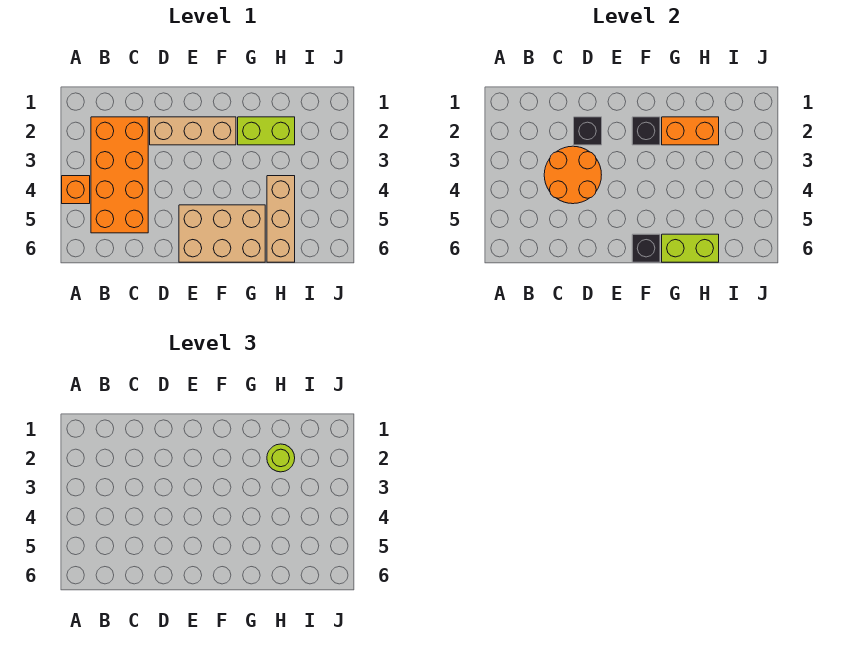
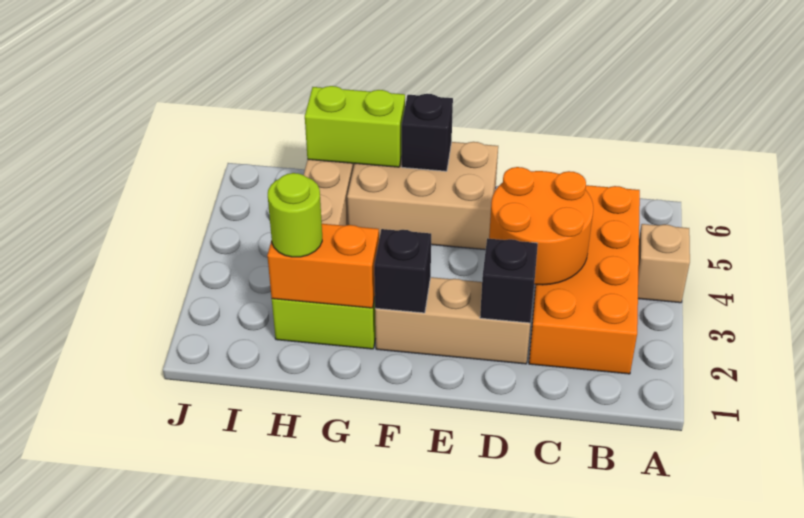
orange brick A4 level 1 -> tan brick A4 level 1

